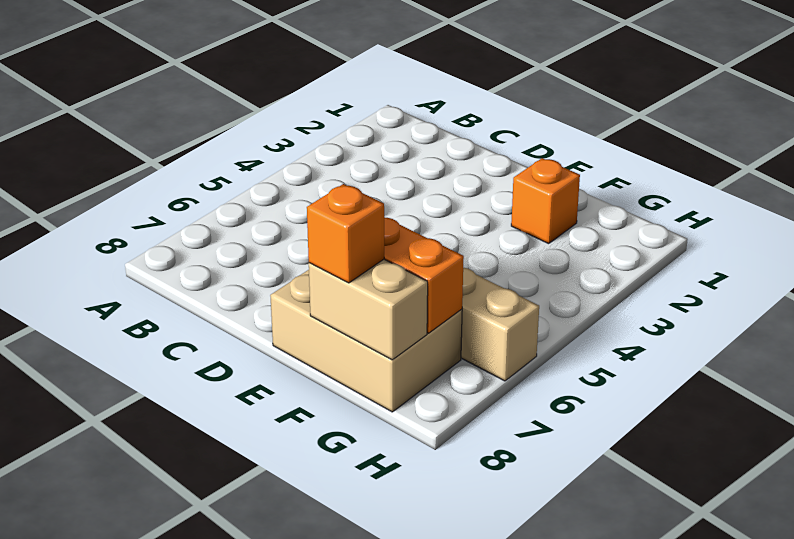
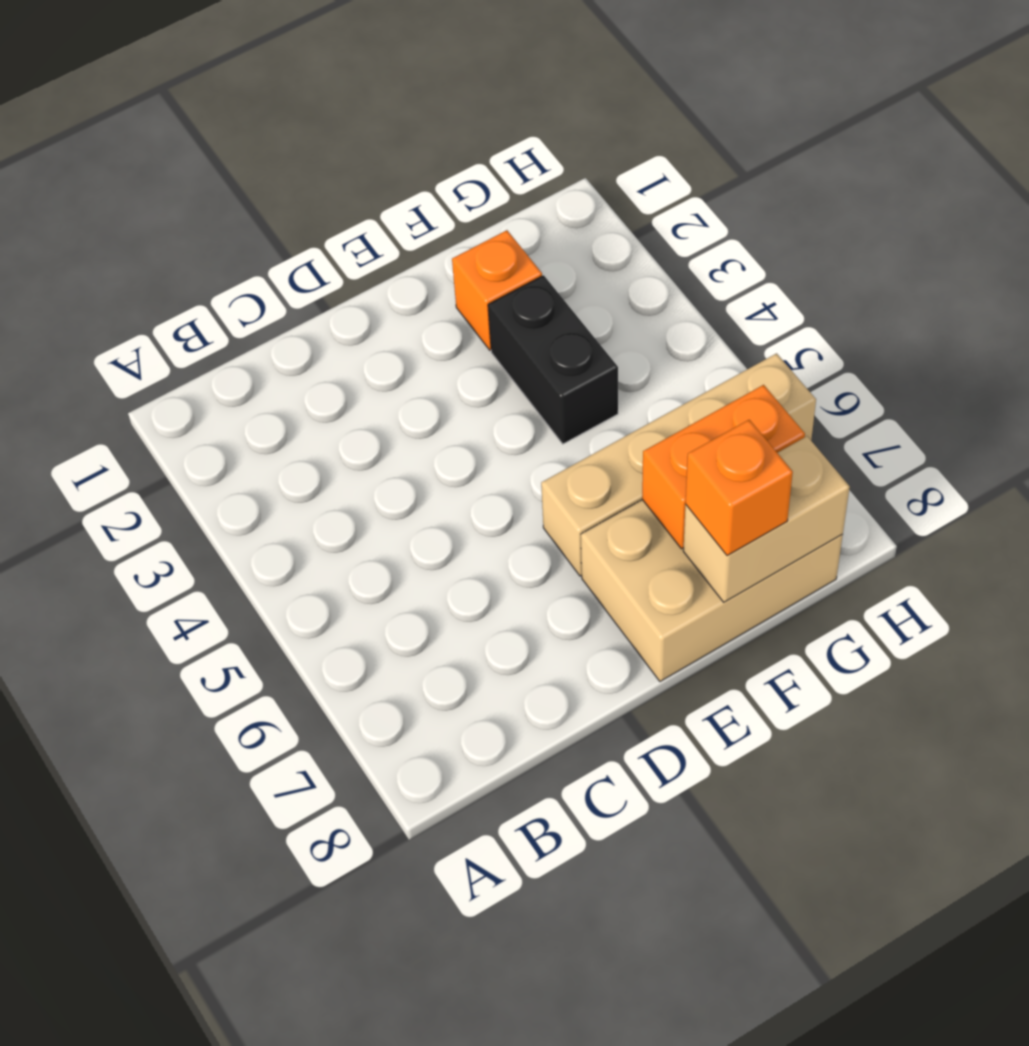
none -> black brick F3:F4 level 1

